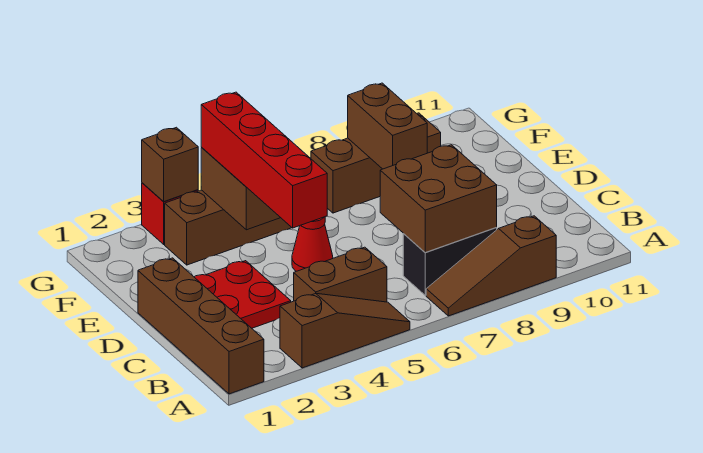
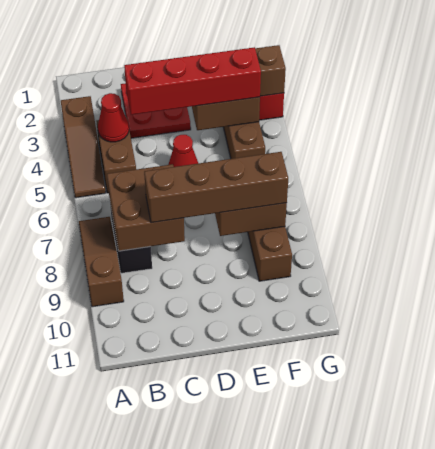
brown brick A1:D1 level 1 -> brown brick C8:F8 level 3
none -> red cone B4 level 2

